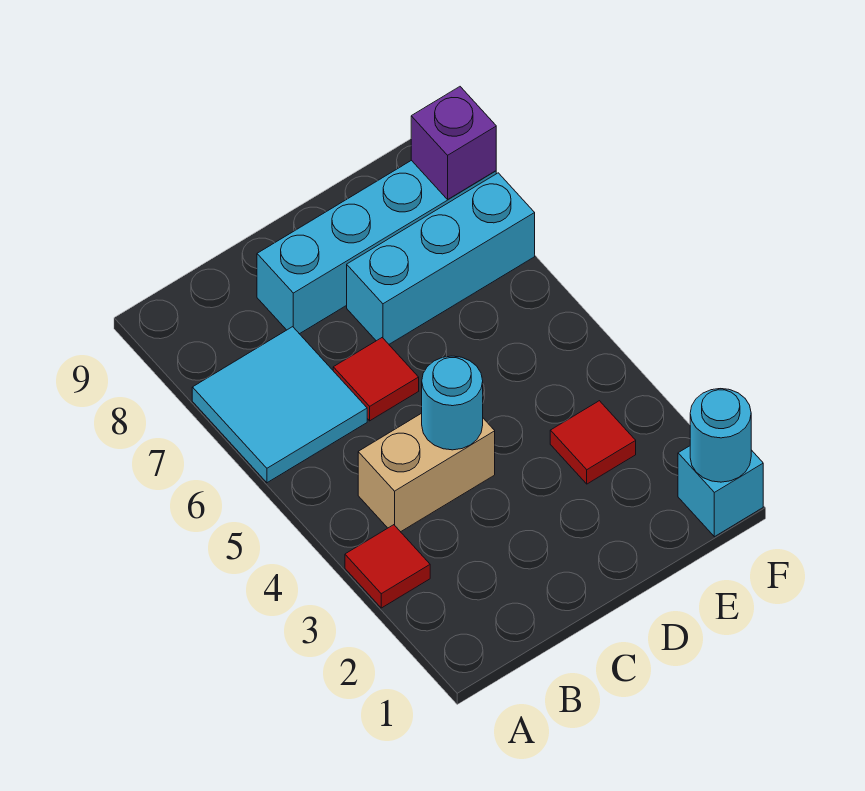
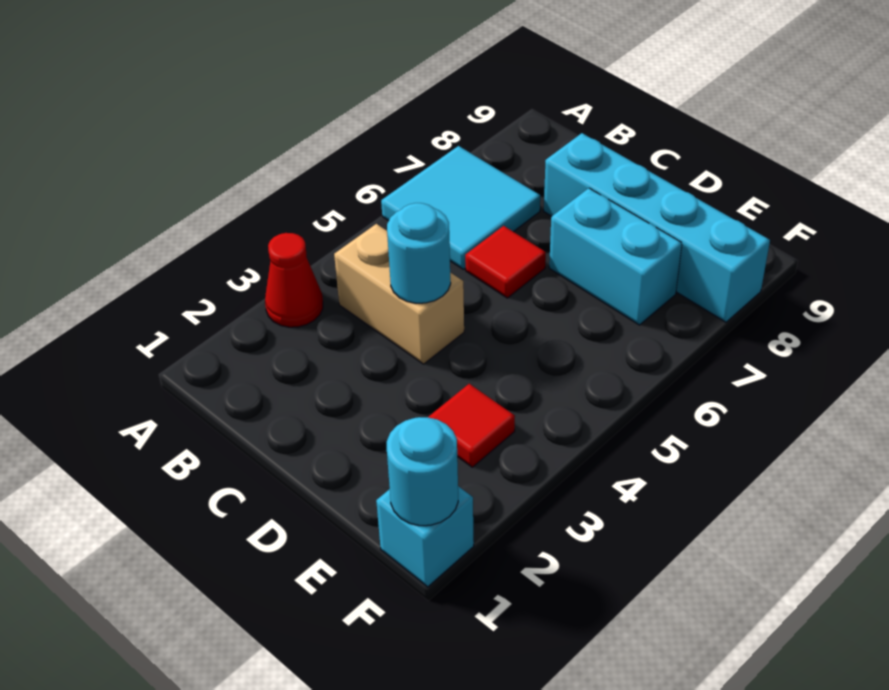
red tile A3 level 1 -> red cone A3 level 1
cyan brick D7:F7 level 1 -> cyan brick D7:E7 level 1
purple brick F8 level 2 -> none

